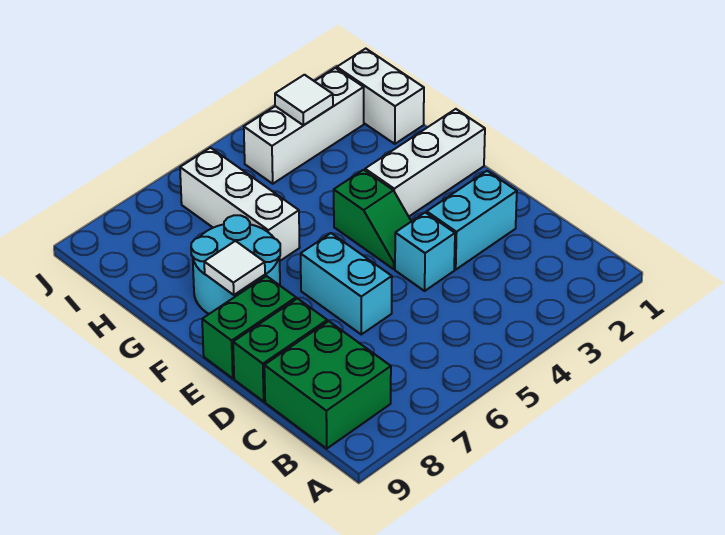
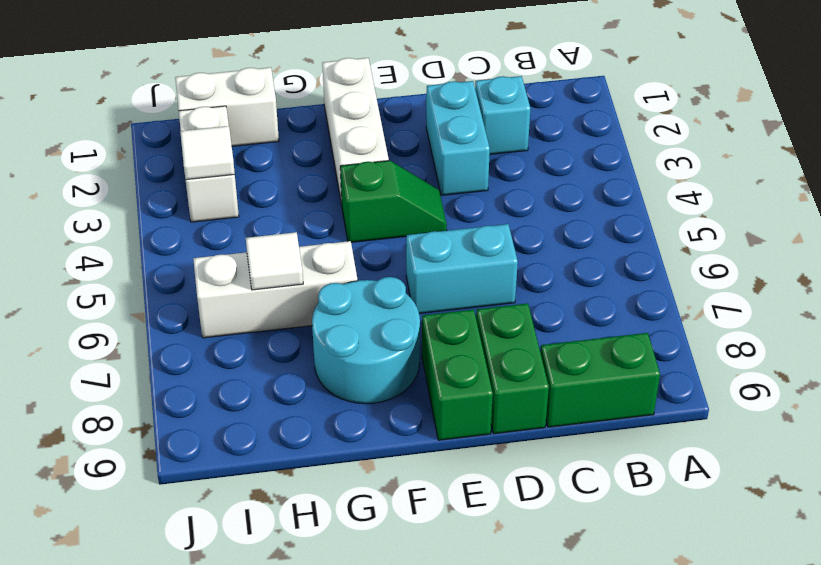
green brick B8:C9 level 1 -> green brick B9:C9 level 1
cyan brick D4 level 1 -> cyan brick C2 level 1
white tile F8 level 2 -> white tile H6 level 2
white brick I2:I4 level 1 -> white brick I2:I3 level 1

